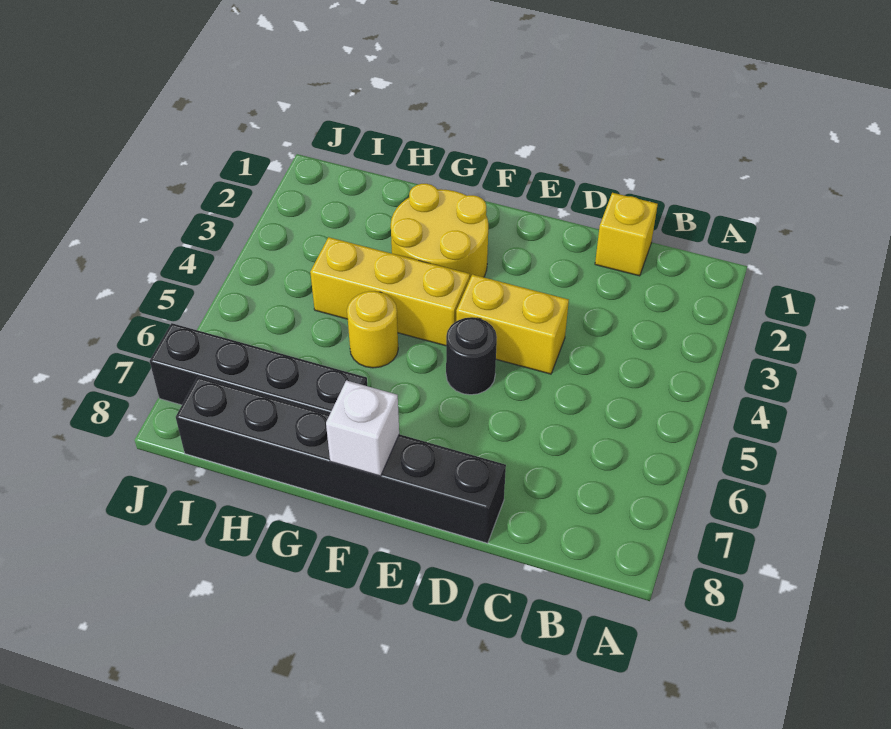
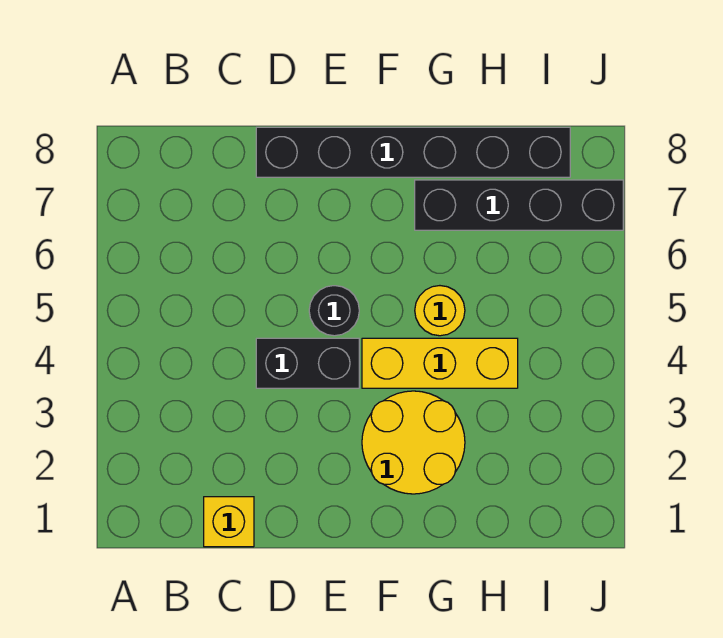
yellow brick D4:E4 level 1 -> black brick D4:E4 level 1
white brick F8 level 2 -> none

